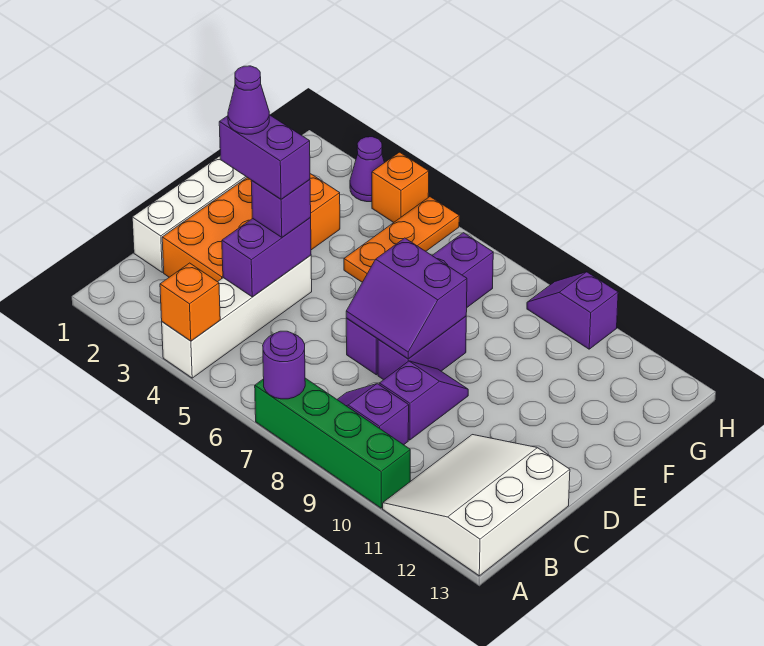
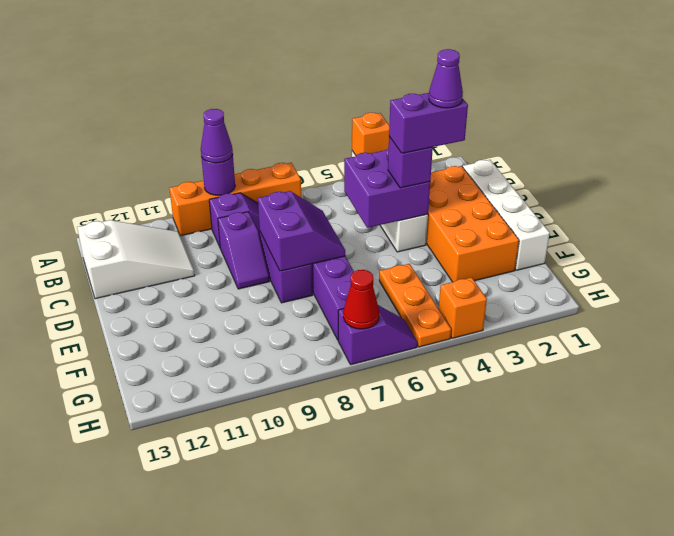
green brick A7:A10 level 1 -> orange brick A7:A10 level 1
purple round brick A7 level 2 -> purple round brick A9 level 2
white slope A11:C13 level 1 top 13 -> white slope B11:C13 level 1 top 13
purple brick C4:D4 level 2 -> purple brick C4:D5 level 2
purple slope D7:E8 level 2 top E -> purple slope D7:E8 level 2 top 8
purple cone H3 level 1 -> purple cone A9 level 3
none -> red cone H7 level 2
purple slope H9:H10 level 1 top 10 -> purple slope H6:H7 level 1 top 7

